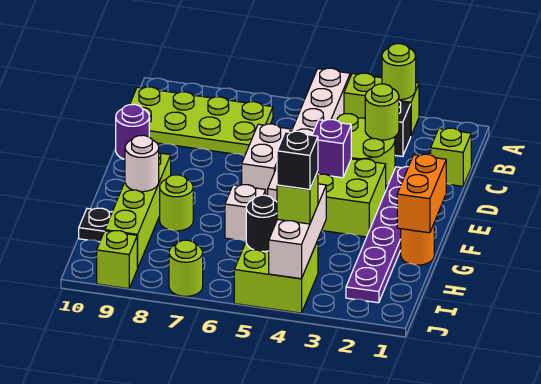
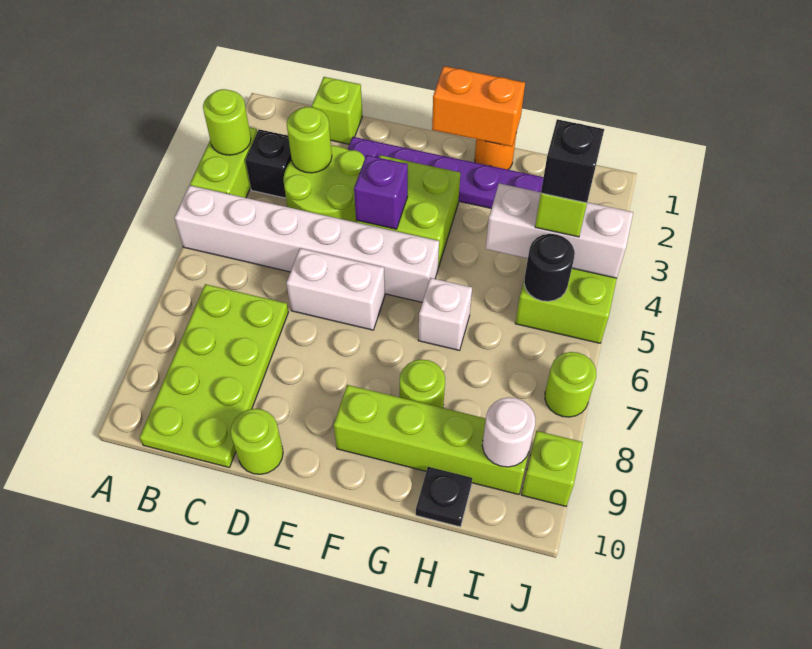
purple round brick D10 level 1 -> lime round brick D10 level 1
white round brick G9 level 2 -> white round brick I9 level 2

